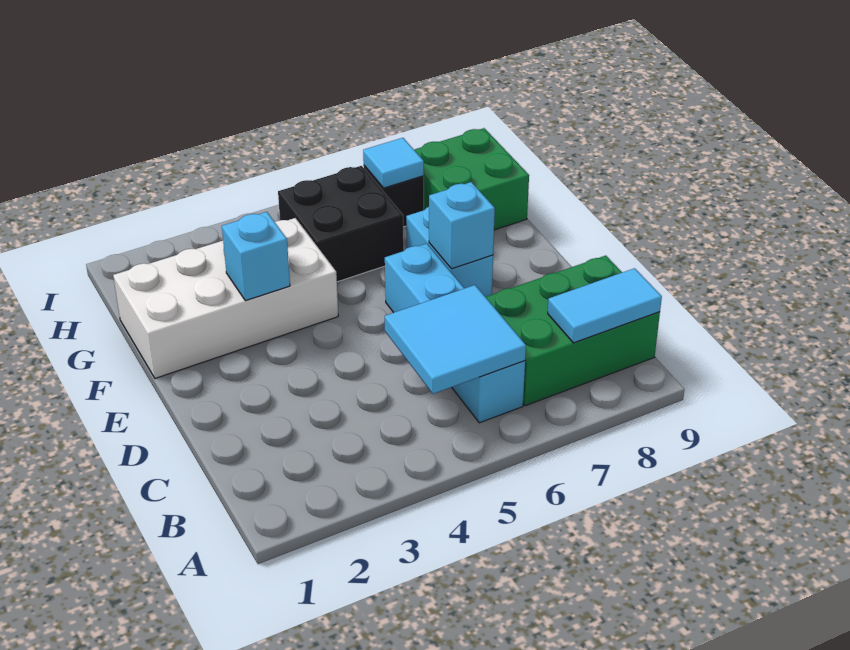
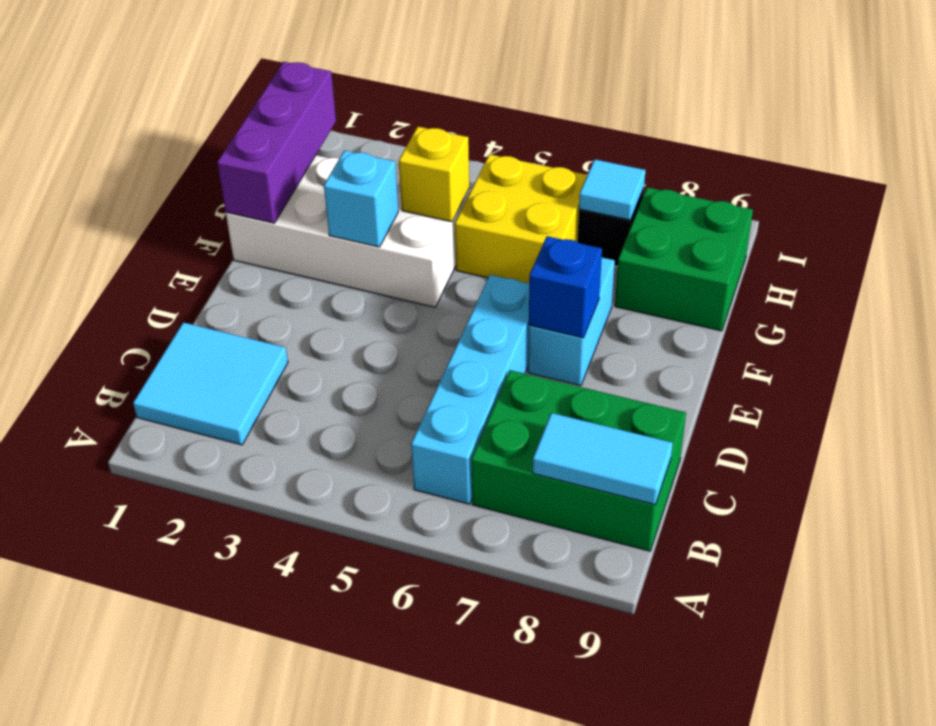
cyan tile B5:C6 level 2 -> cyan tile B1:C2 level 1
cyan brick E7 level 2 -> blue brick E7 level 2
none -> purple brick F1:H1 level 2
none -> yellow brick G4 level 2
black brick G5:H6 level 1 -> yellow brick G5:H6 level 1

